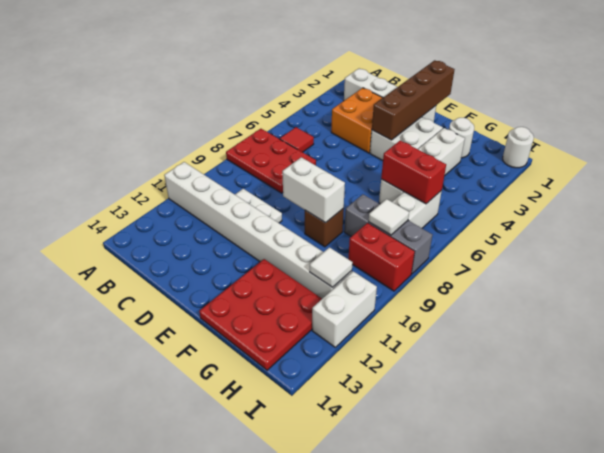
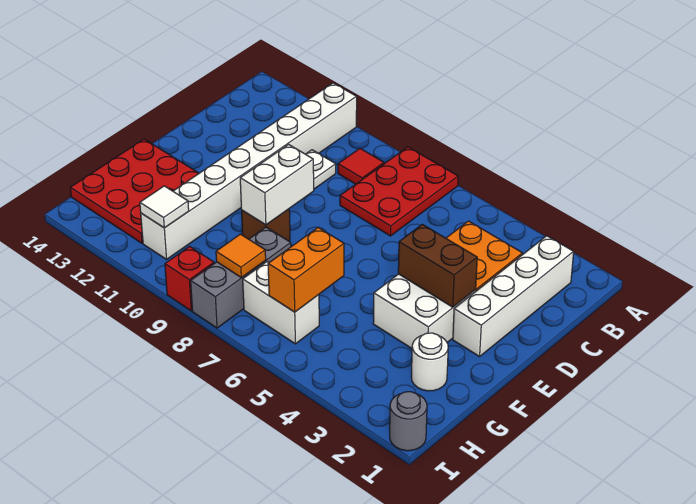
red tile B6 level 1 -> red tile B9 level 1
brown brick E1:E4 level 2 -> brown brick E3:E4 level 2
white brick G3:G6 level 1 -> none
red brick G6:H6 level 2 -> orange brick G6:H6 level 2
white tile H8 level 2 -> orange tile H8 level 2
red brick H9:I9 level 1 -> red brick I9 level 1
white round brick I1 level 1 -> grey round brick I1 level 1
white brick I11:I12 level 1 -> none

